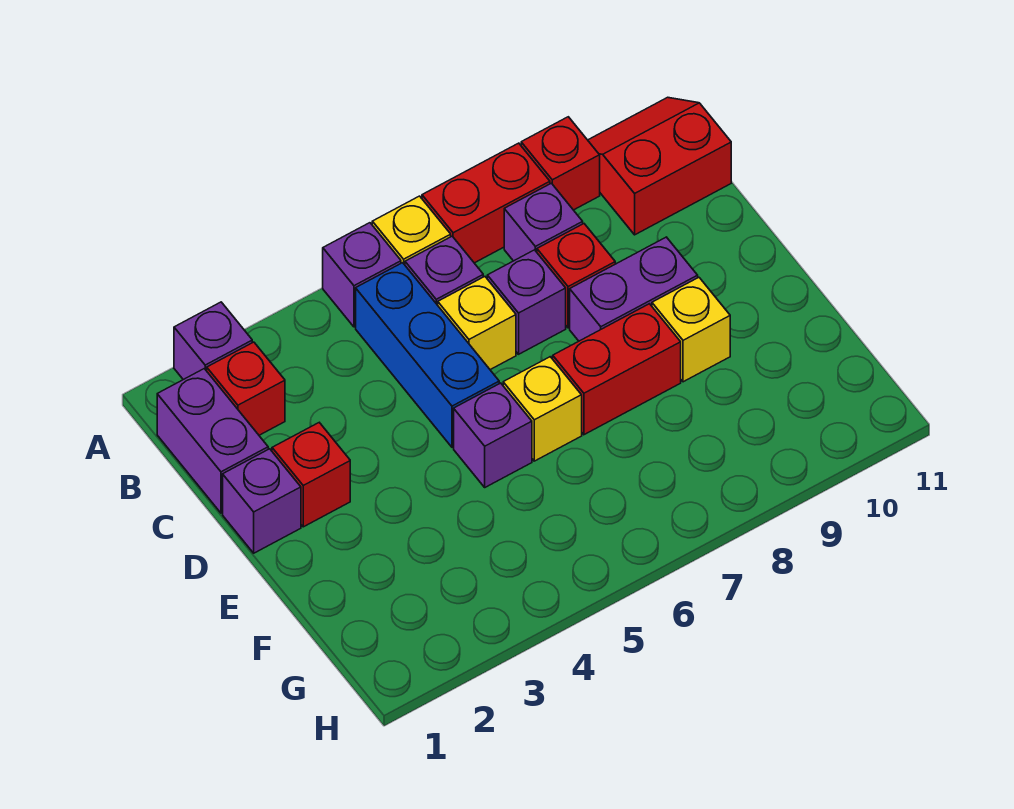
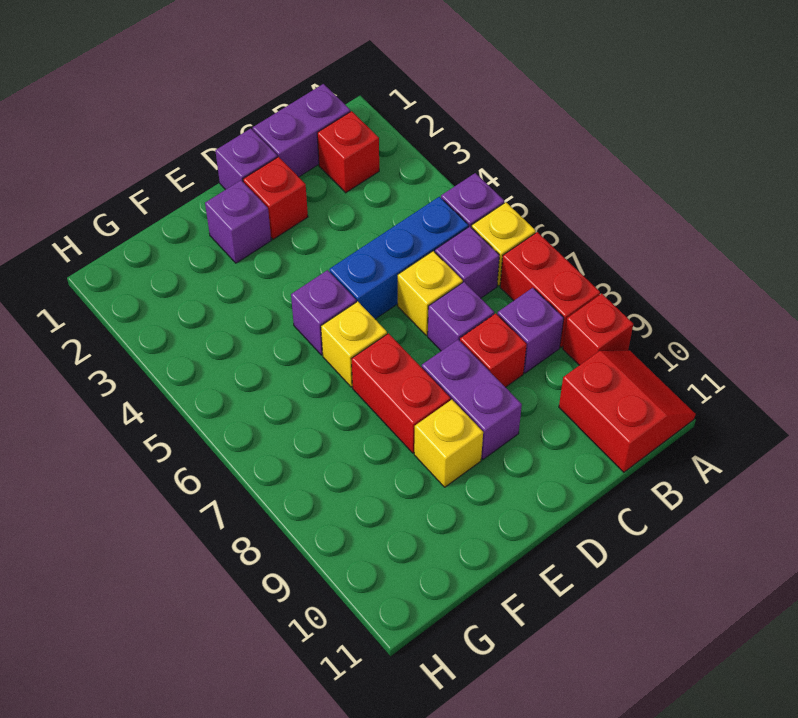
purple brick A2 level 1 -> purple brick E2 level 1

